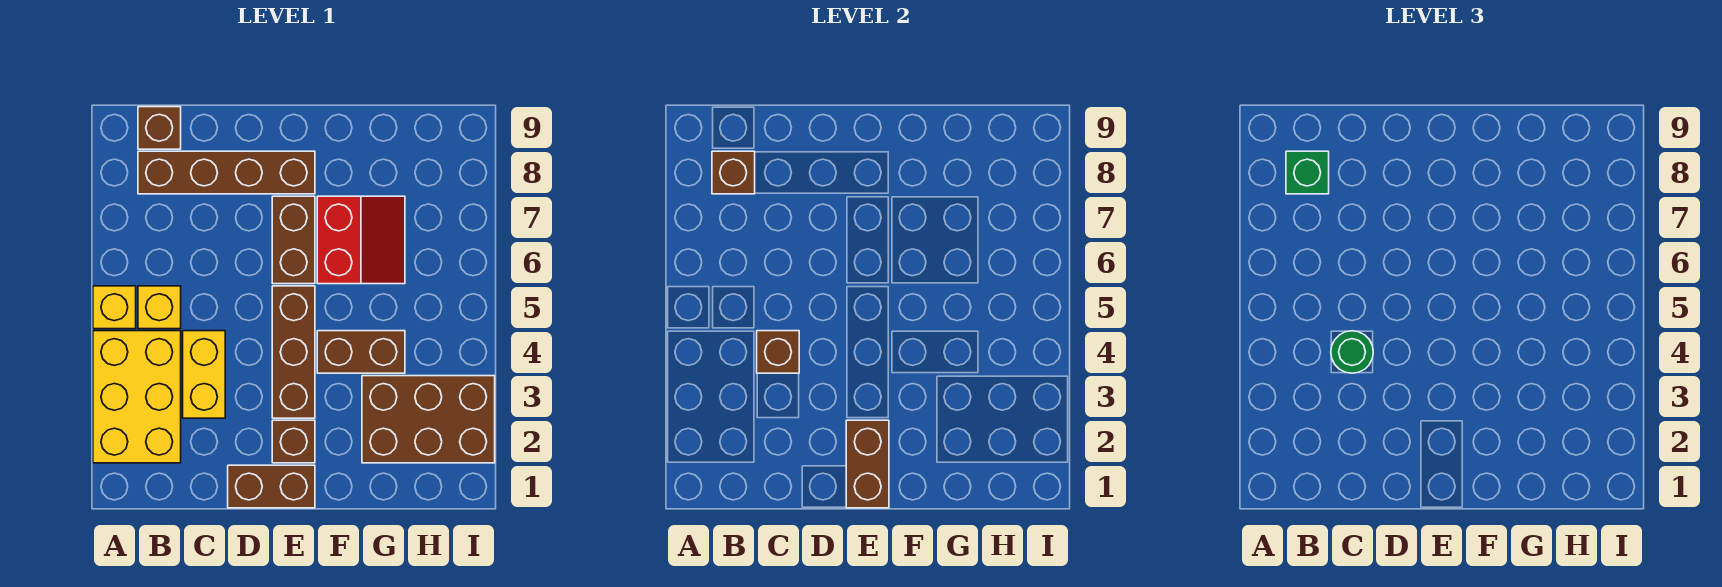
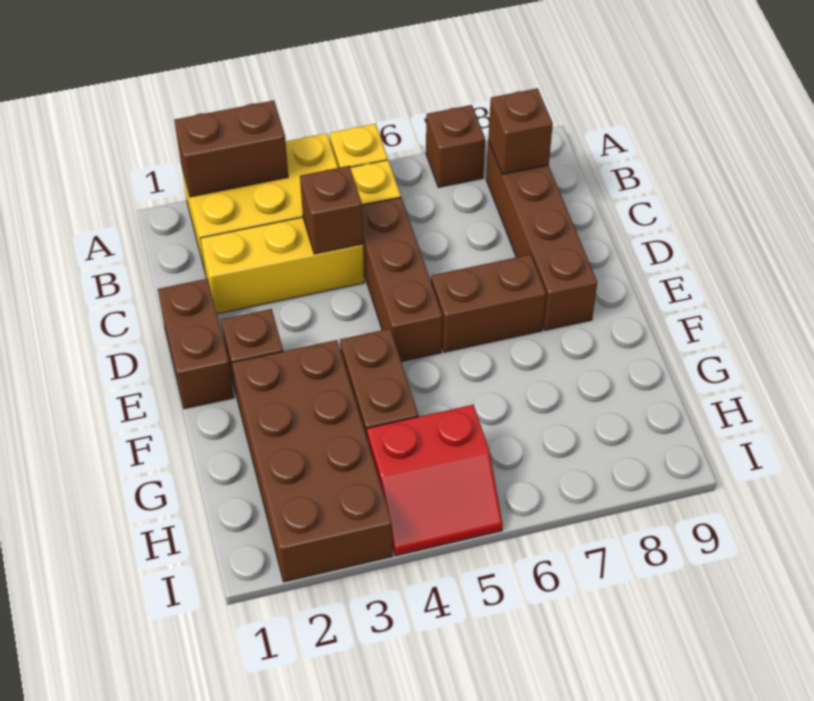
green brick B8 level 3 -> none
brown brick B9 level 1 -> brown brick A7 level 1
yellow brick C3:C4 level 1 -> yellow brick C2:C4 level 1
green round brick C4 level 3 -> none
brown brick E1:E2 level 2 -> brown brick A2:A3 level 2
brown brick E3:E5 level 1 -> brown brick C5:E5 level 1
red slope F6:G7 level 1 top F -> red slope H4:I5 level 1 top H
brown brick G2:I3 level 1 -> brown brick F2:I3 level 1

